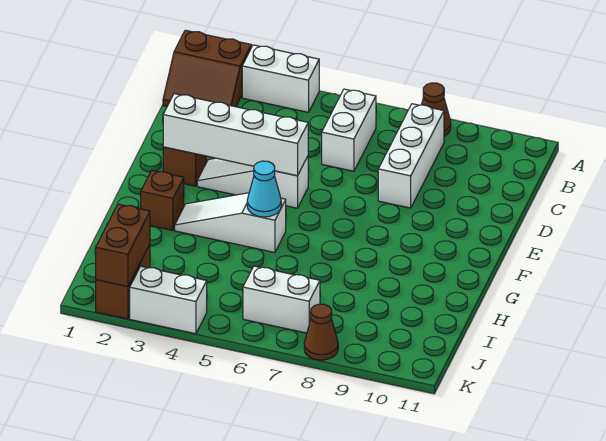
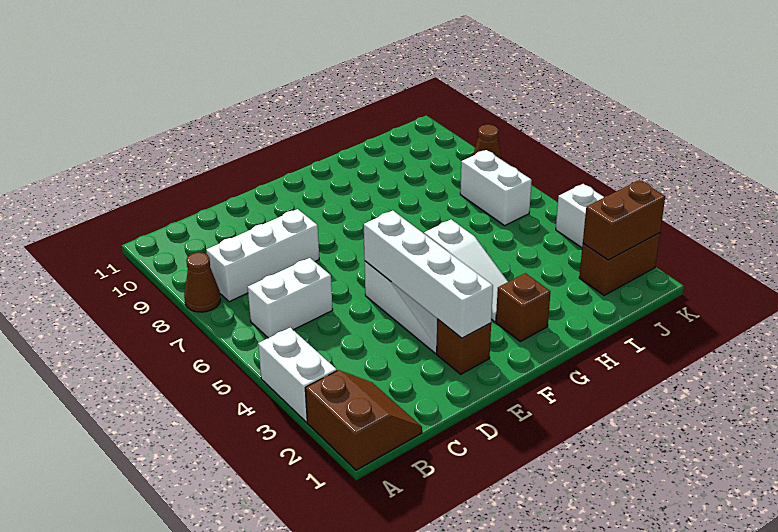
cyan cone G5 level 2 -> none

